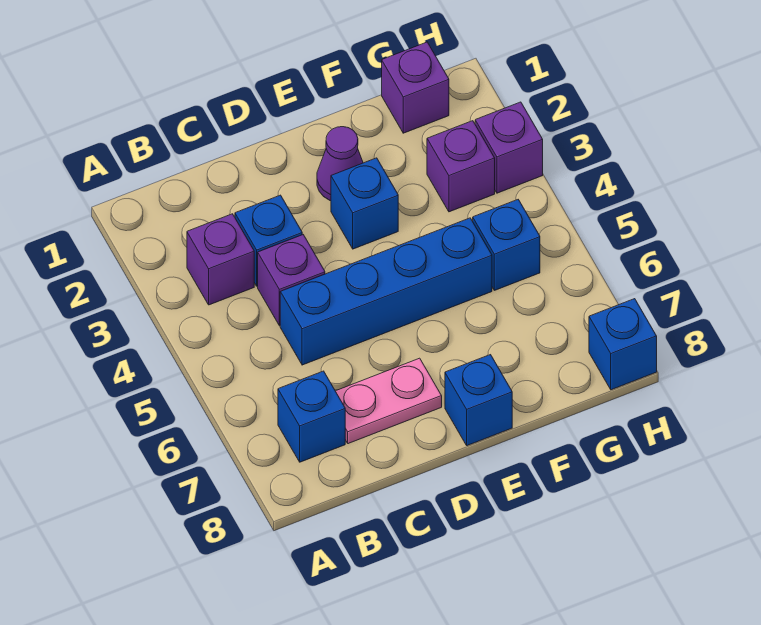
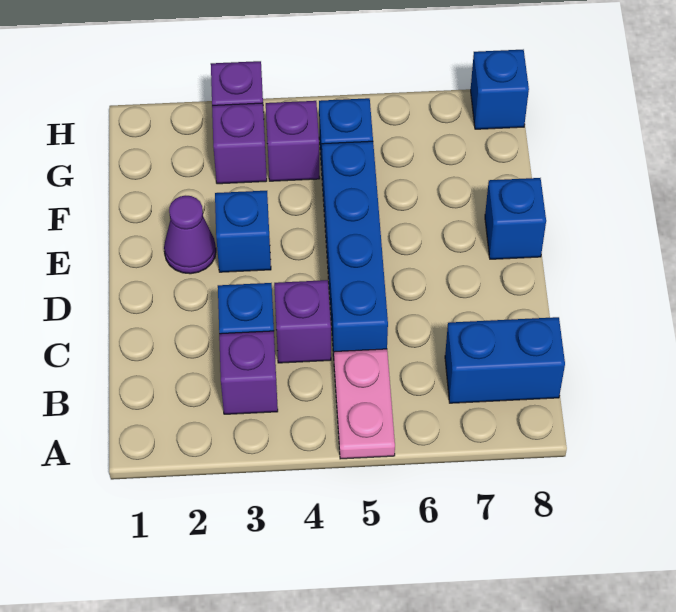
blue brick B7 level 1 -> blue brick B7:B8 level 1
pink plate C7:D7 level 1 -> pink plate A5:B5 level 1
purple brick G1 level 1 -> purple brick G4 level 1

